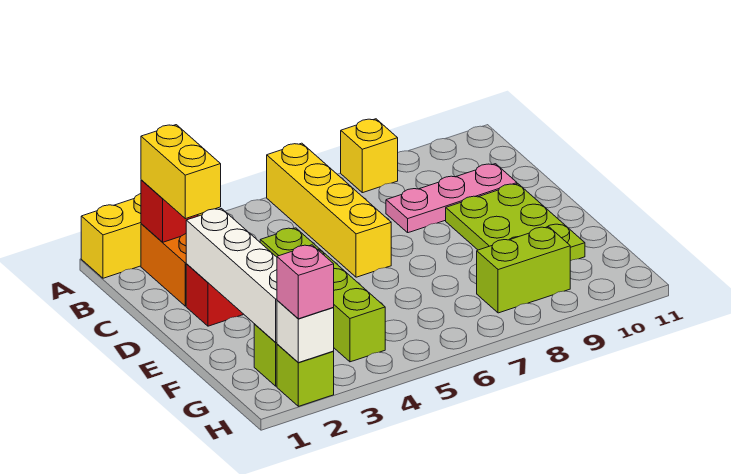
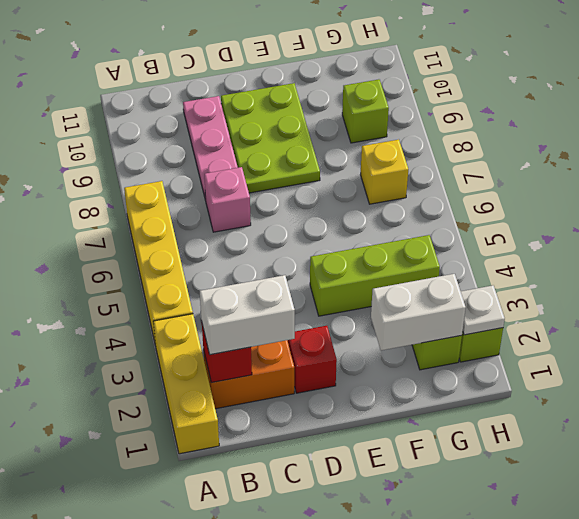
yellow brick A6:D6 level 1 -> yellow brick A4:A7 level 1
yellow brick A8 level 1 -> yellow brick G7 level 1
yellow brick B2:C2 level 3 -> white brick B2:C2 level 3
white brick D2:G2 level 2 -> white brick F2:G2 level 2
lime brick D4:G4 level 1 -> lime brick E4:G4 level 1
lime plate D9:F10 level 1 -> lime plate D8:E10 level 1
lime brick G8:G9 level 1 -> lime brick G9 level 1
white brick H2 level 2 -> white plate H2 level 2
pink brick H2 level 3 -> pink brick C7 level 1

